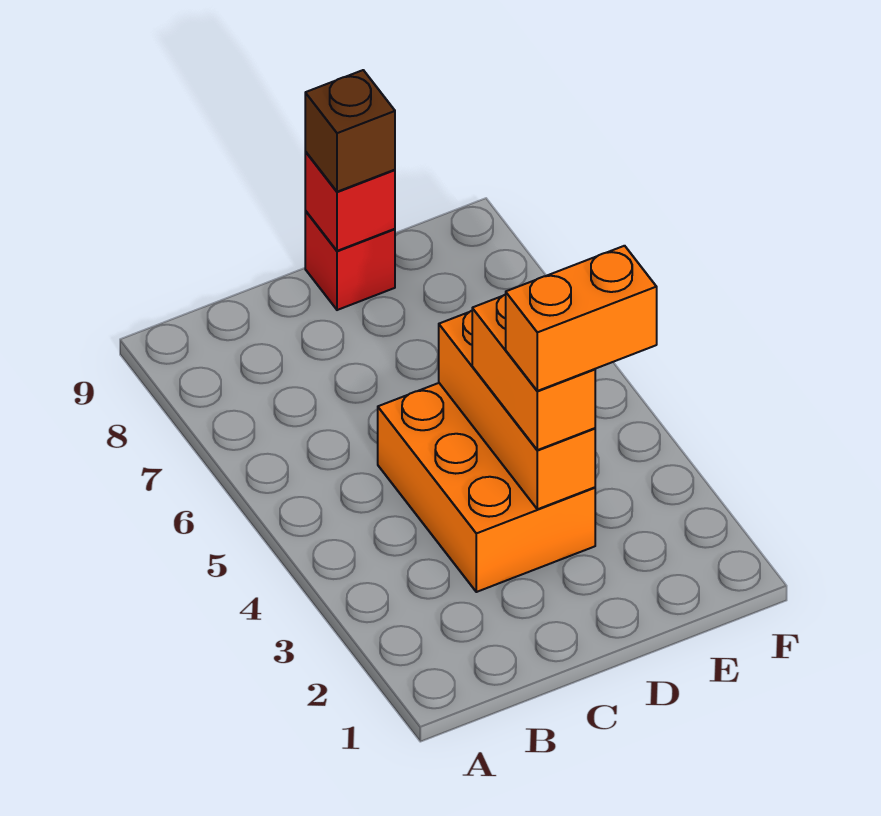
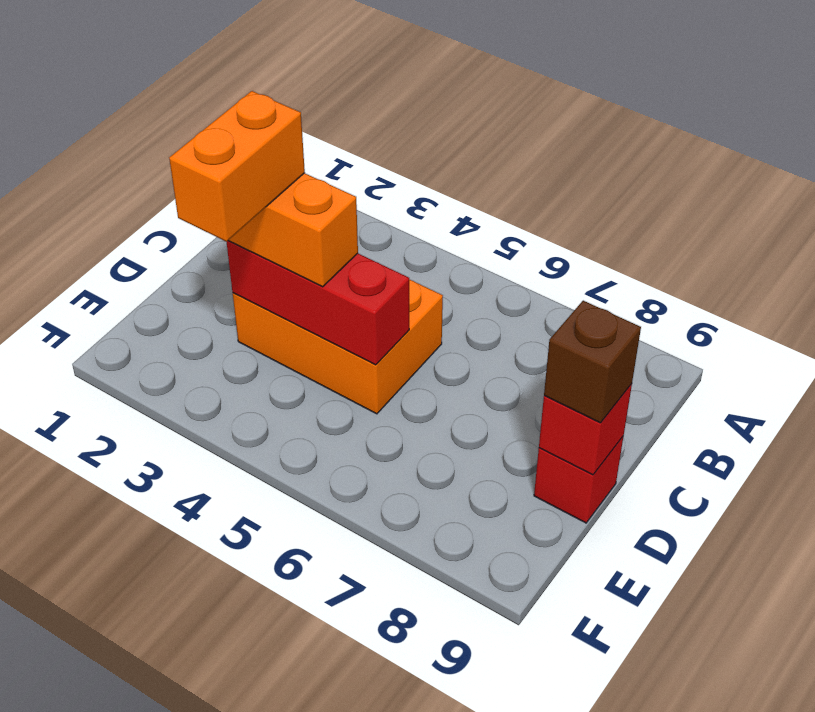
orange brick D3:D5 level 2 -> red brick D3:D5 level 2

